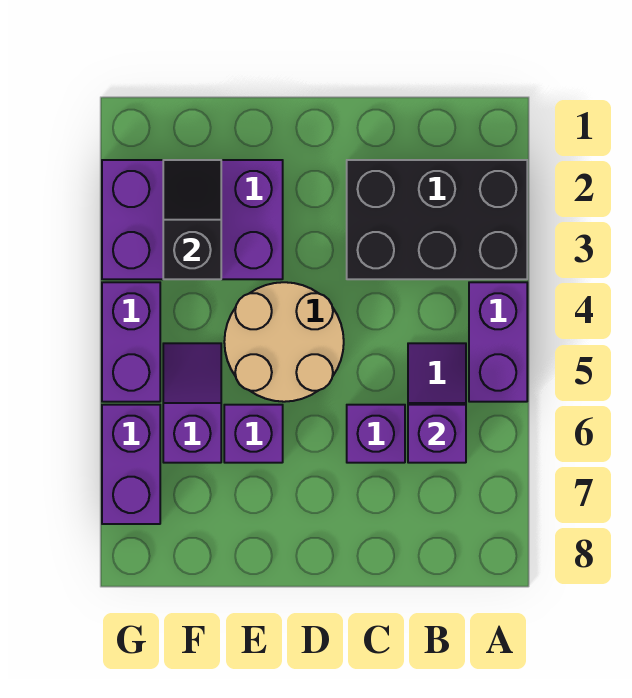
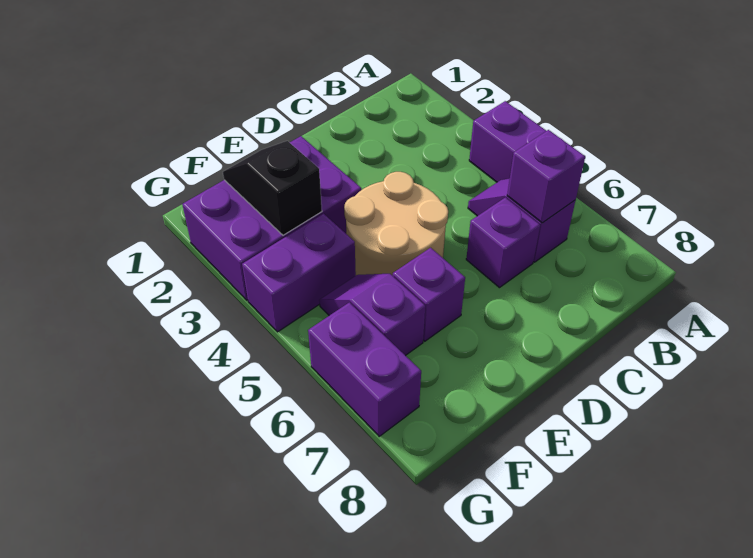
black brick A2:C3 level 1 -> none
purple brick G4:G5 level 1 -> purple brick F4:G4 level 1

